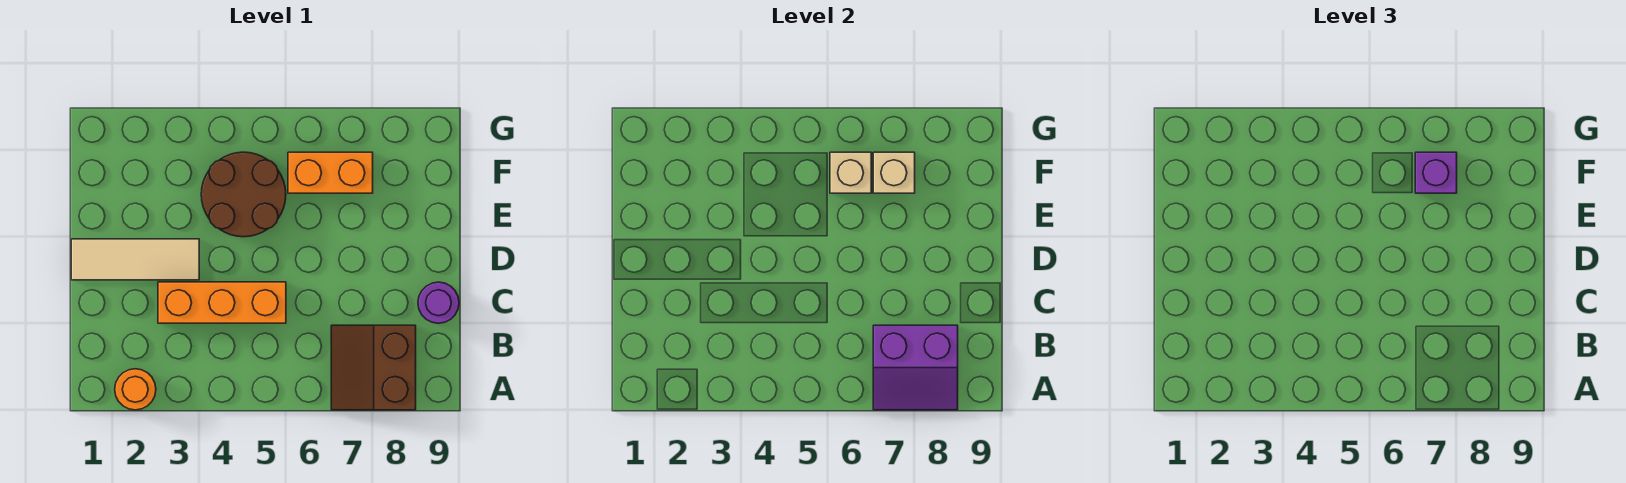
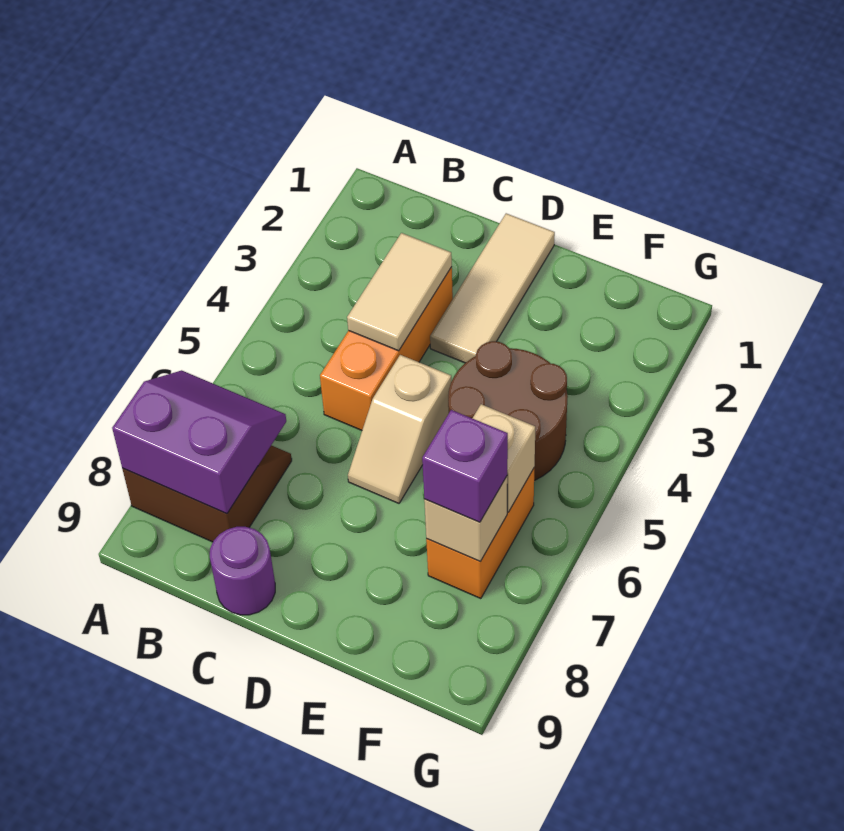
orange round brick A2 level 1 -> none
purple slope A7:B8 level 2 top B -> purple slope A7:B8 level 2 top 8
none -> tan tile C3:C4 level 2
none -> tan slope D5:D6 level 1 top 5

